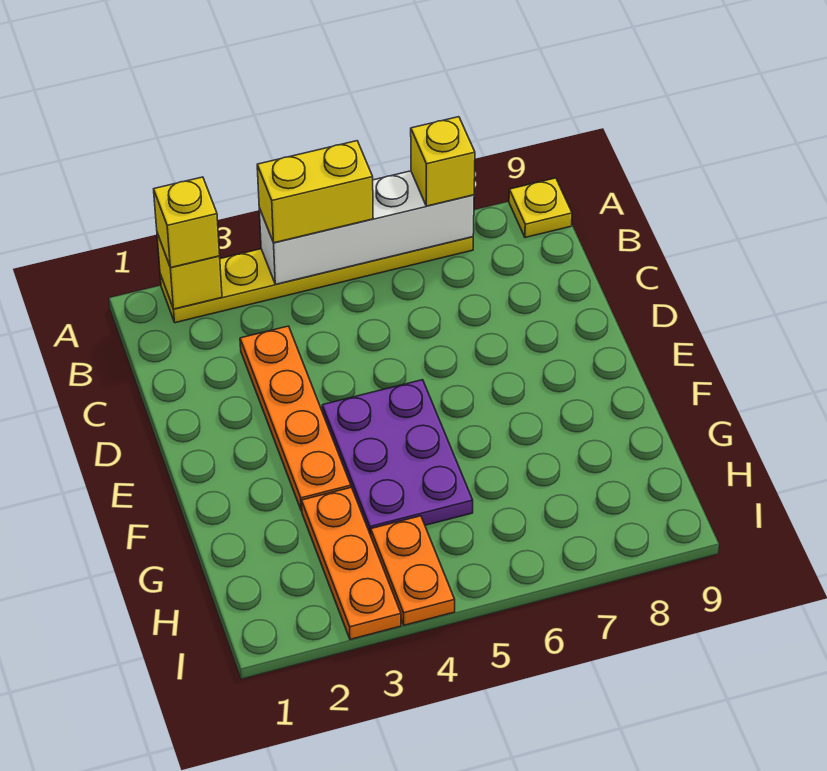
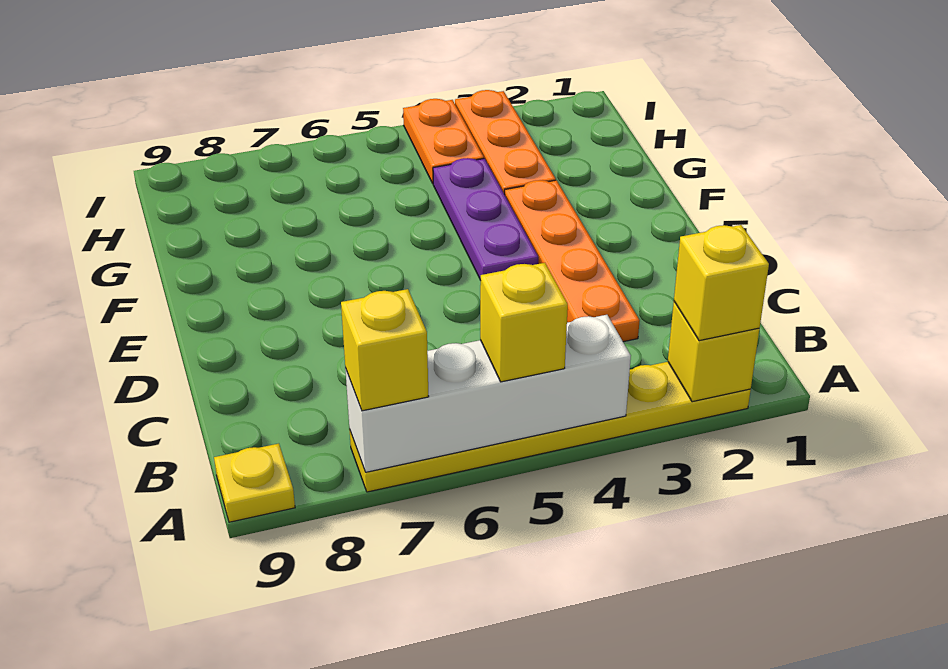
yellow brick A4:A5 level 3 -> yellow brick A5 level 3
purple plate E4:G5 level 1 -> purple plate E4:G4 level 1

